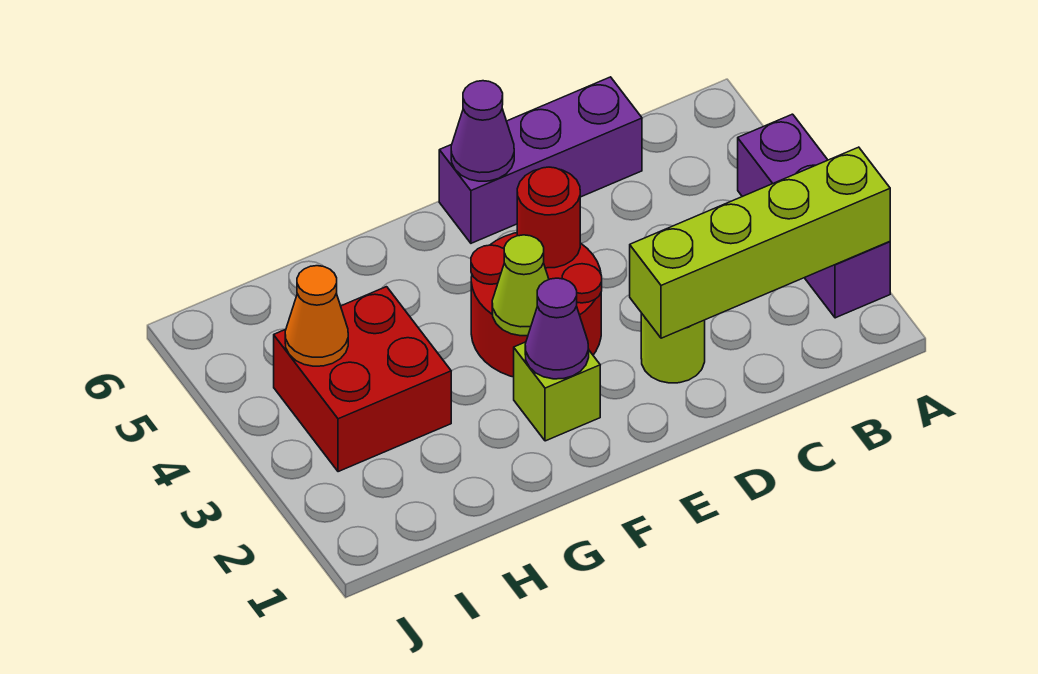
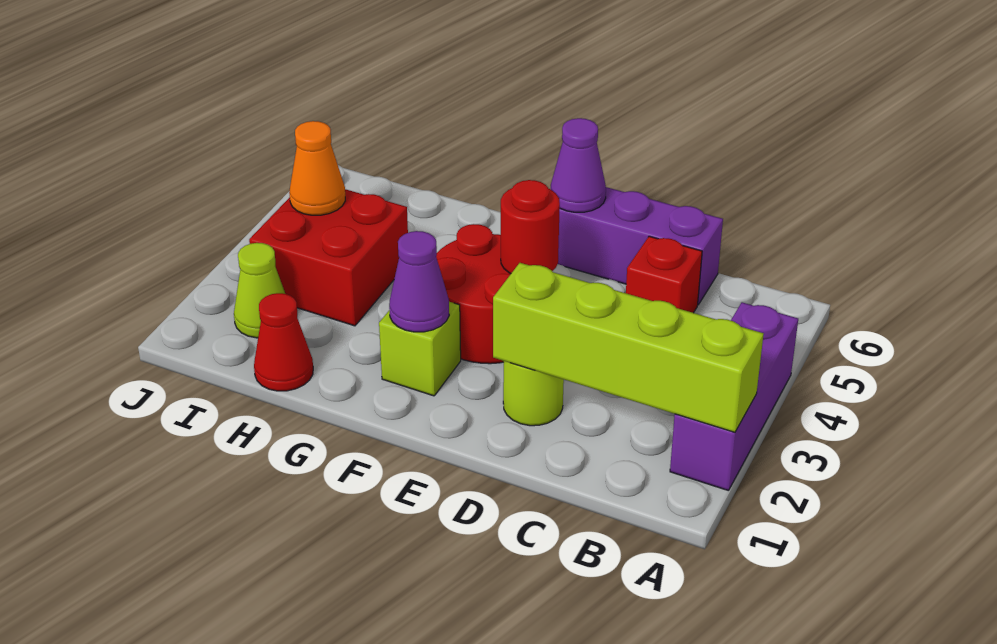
none -> red brick C5 level 1
lime cone F3 level 2 -> lime cone I2 level 1
none -> red cone H1 level 1

